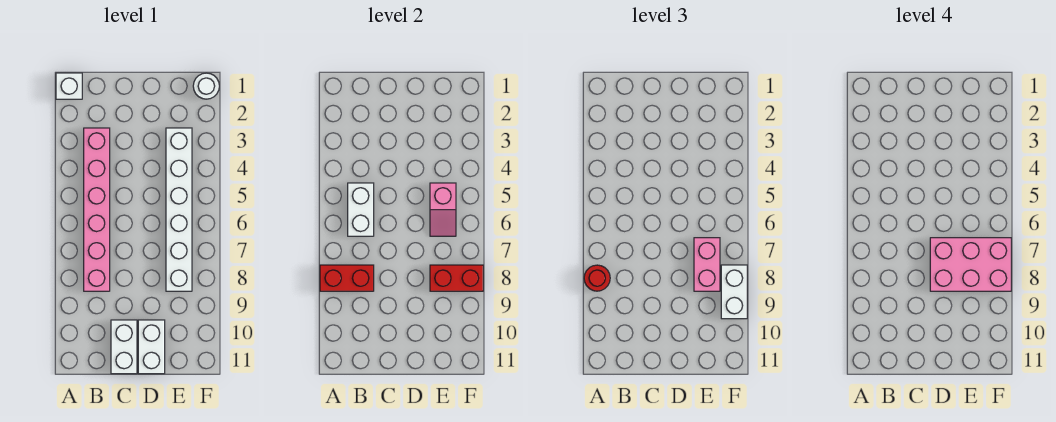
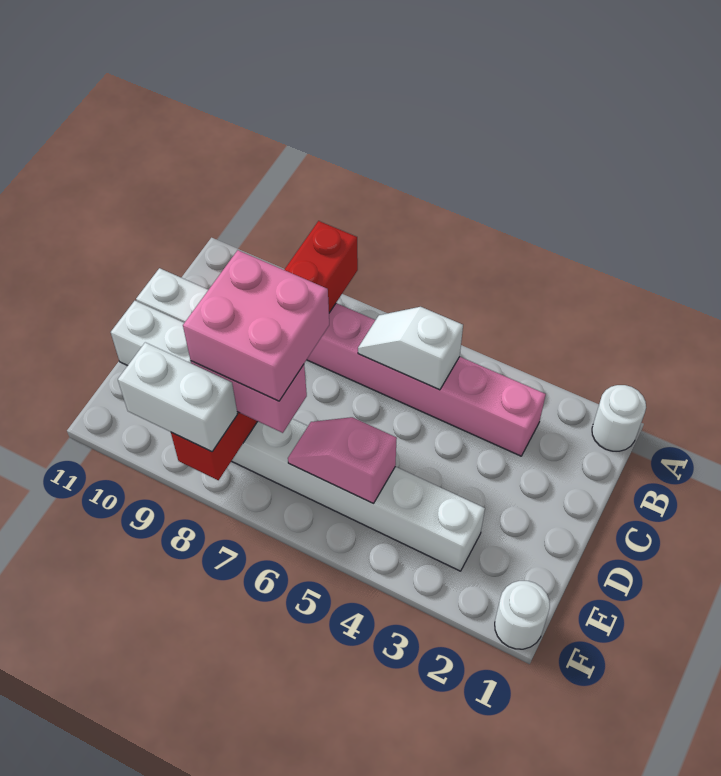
white brick A1 level 1 -> white round brick A1 level 1
red round brick A8 level 3 -> none
white brick B5:B6 level 2 -> white slope B5:B6 level 2 top 5
pink brick D7:F8 level 4 -> pink brick D7:E8 level 4

